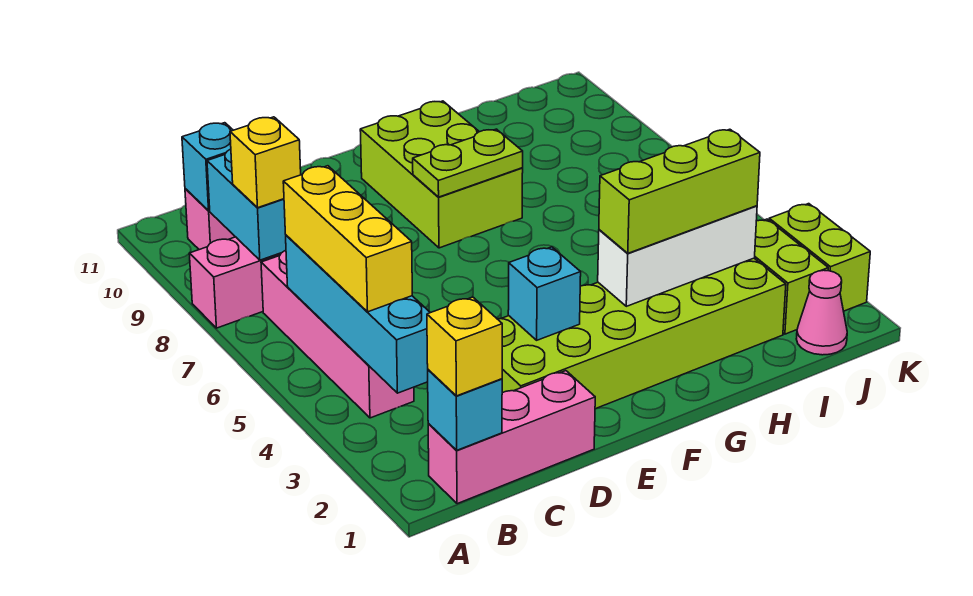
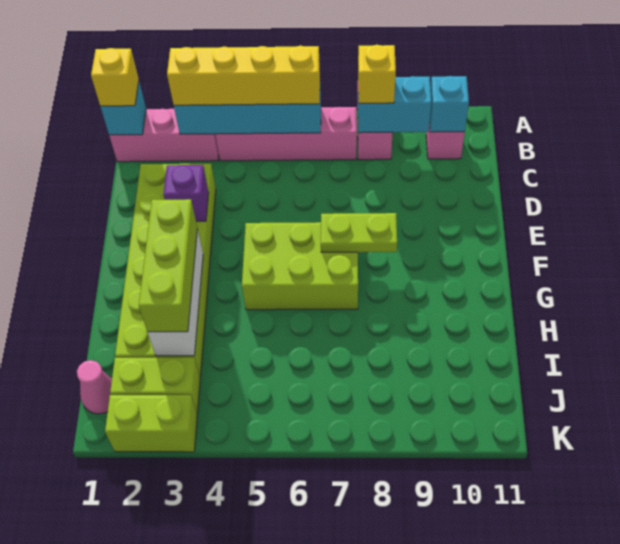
pink brick B1:D1 level 1 -> pink brick B1:B3 level 1
yellow brick B4:B6 level 3 -> yellow brick B3:B6 level 3
cyan brick E3 level 2 -> purple brick E3 level 2
lime brick F8:G10 level 1 -> lime brick F5:G7 level 1
lime plate F8:G8 level 2 -> lime plate F7:F8 level 2

